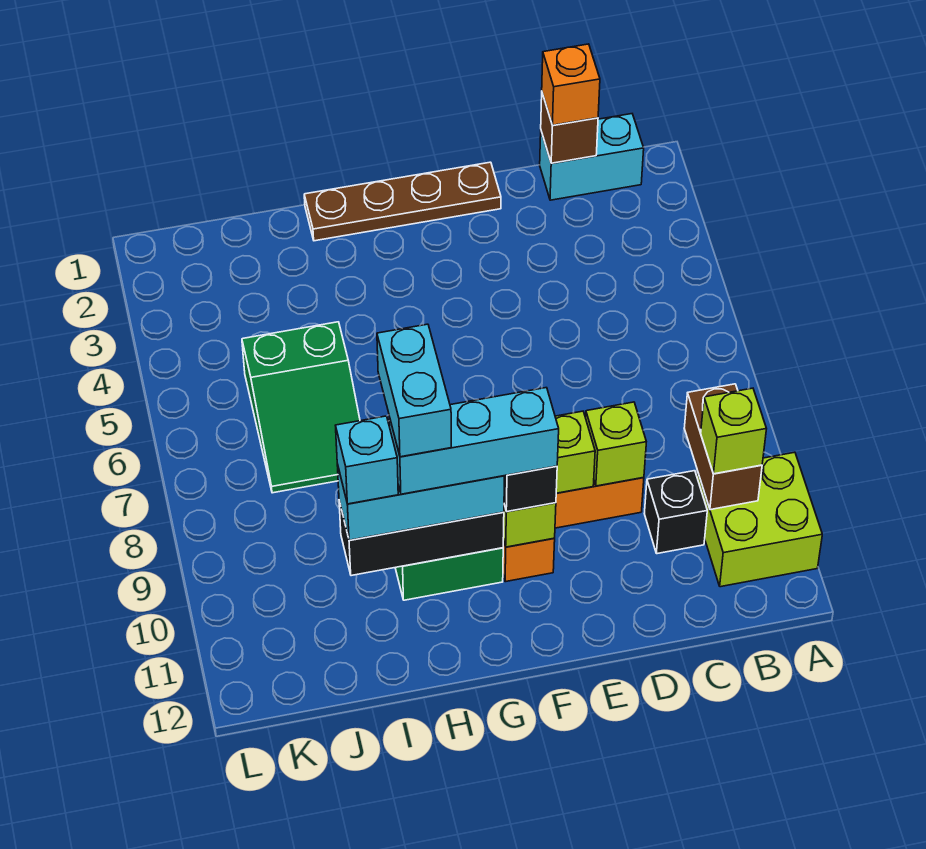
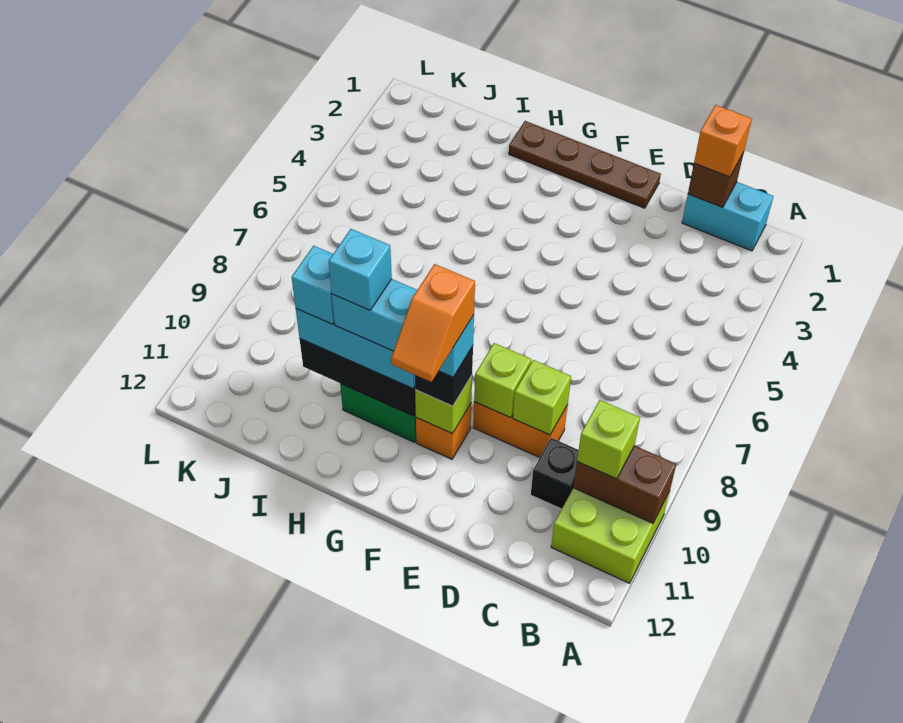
brown brick B9:B10 level 2 -> brown brick A10:B10 level 2
none -> orange slope F10:F11 level 5 top 10
cyan brick H9:H10 level 5 -> cyan brick H10 level 5
green slope I5:J7 level 1 top 5 -> none

